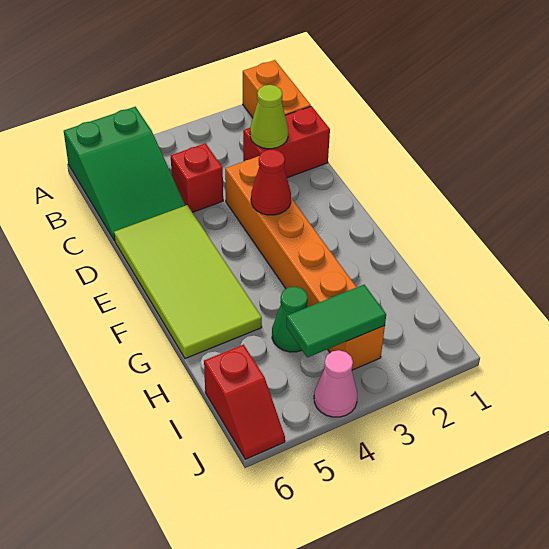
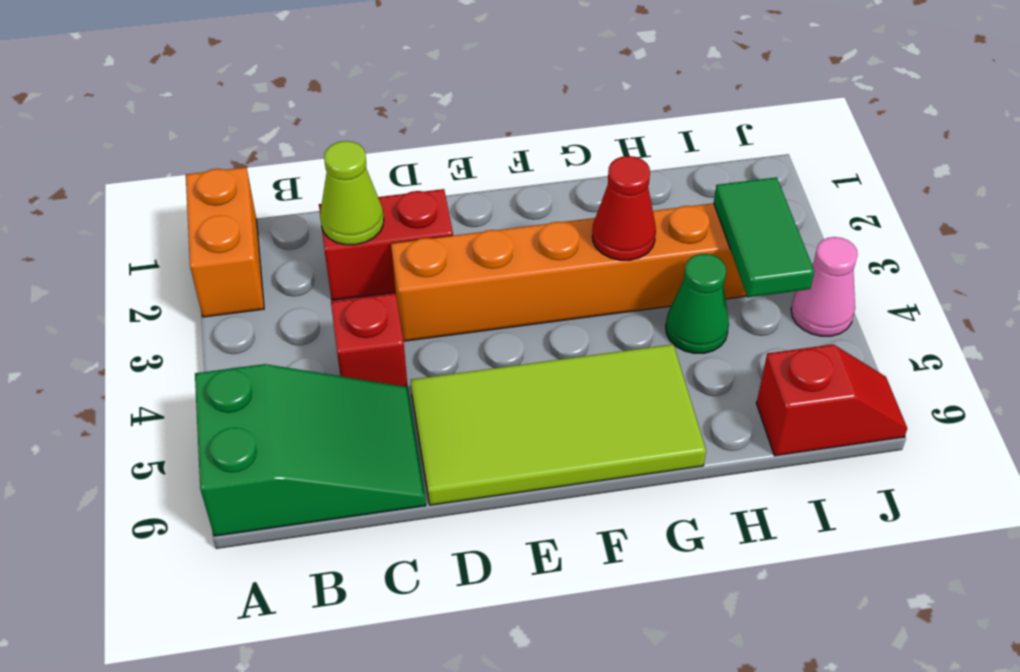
orange brick A1:B1 level 1 -> orange brick A1:A2 level 1
red brick C1:C2 level 1 -> red brick C2:D2 level 1
red cone E3 level 2 -> red cone G3 level 2

